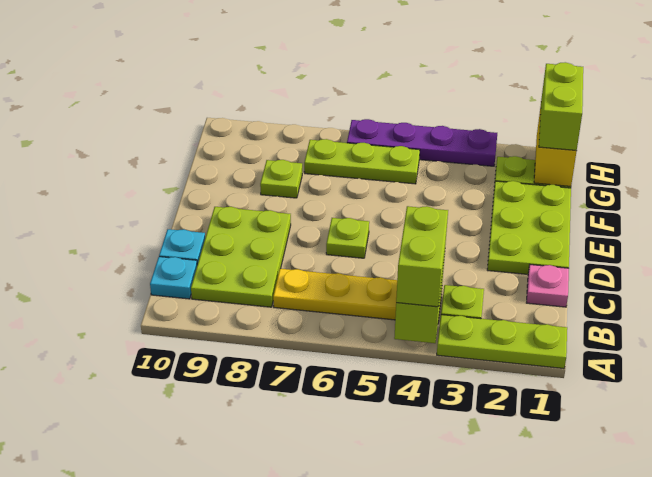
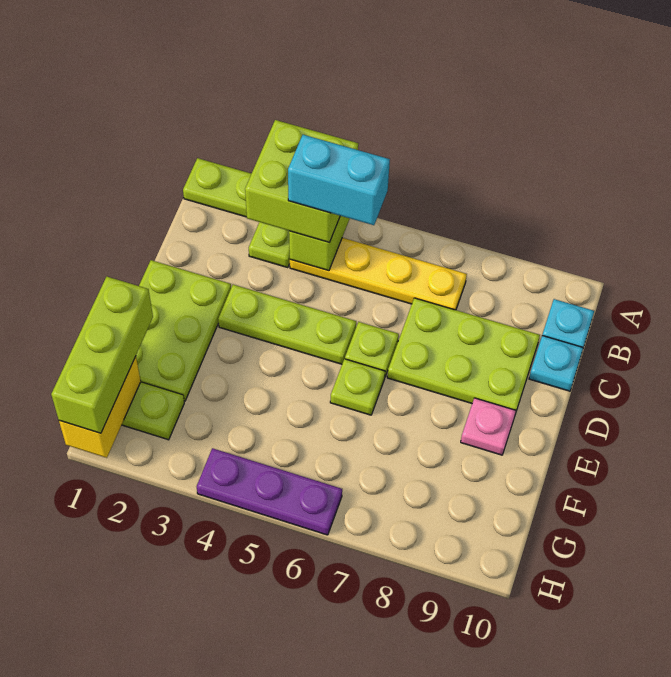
lime brick A4:B4 level 3 -> lime brick A3:B4 level 3
none -> cyan brick B4:B5 level 4
lime plate B8:D9 level 1 -> lime plate C7:D9 level 1
pink plate C1 level 1 -> pink plate E9 level 1
lime plate F8 level 1 -> lime plate E6 level 1
lime brick G1:H1 level 3 -> lime brick F1:H1 level 3
lime plate G5:G7 level 1 -> lime plate D3:D5 level 1
purple plate H3:H6 level 1 -> purple plate H4:H6 level 1

